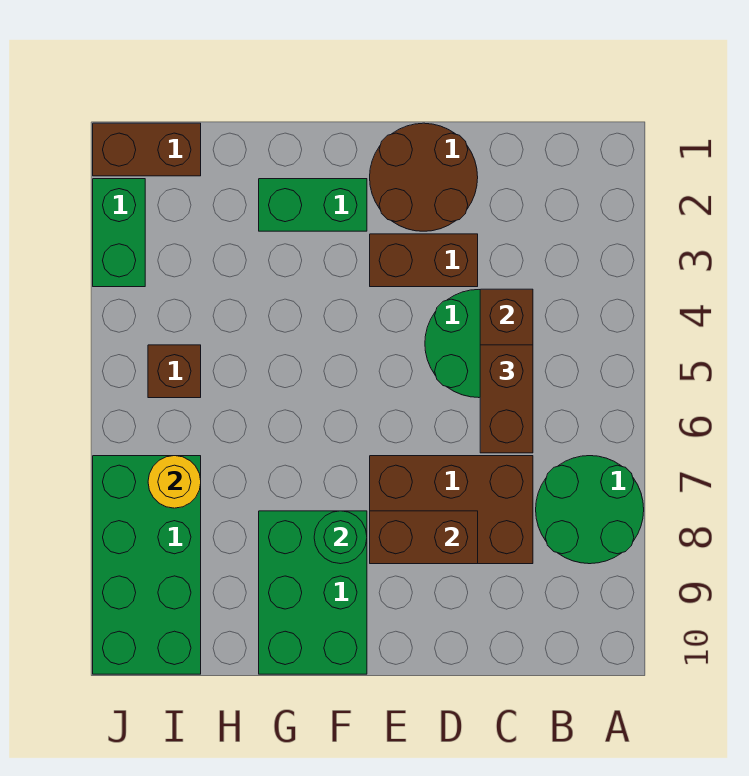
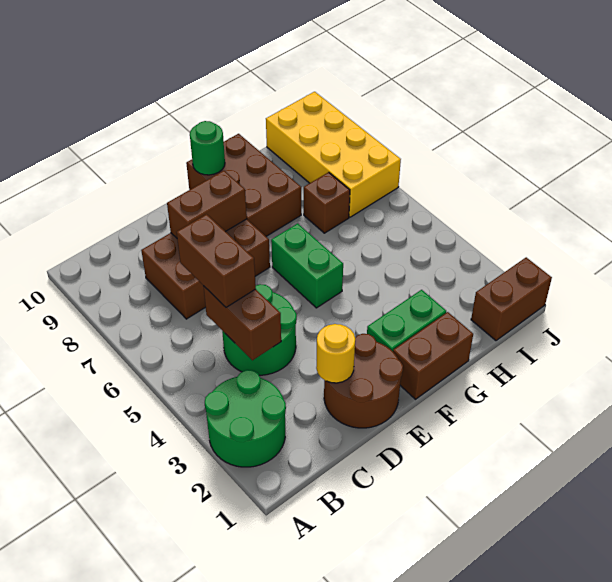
green round brick A7:B8 level 1 -> green round brick A2:B3 level 1
brown brick D3:E3 level 1 -> brown brick F1:G1 level 1
green brick F8:G10 level 1 -> brown brick F8:G10 level 1
green round brick F8 level 2 -> green round brick F10 level 2
brown brick I5 level 1 -> brown brick H7 level 1
green brick I7:J10 level 1 -> yellow brick I7:J10 level 1
yellow round brick I7 level 2 -> yellow round brick D2 level 2
green brick J2:J3 level 1 -> green brick F5:F6 level 1

